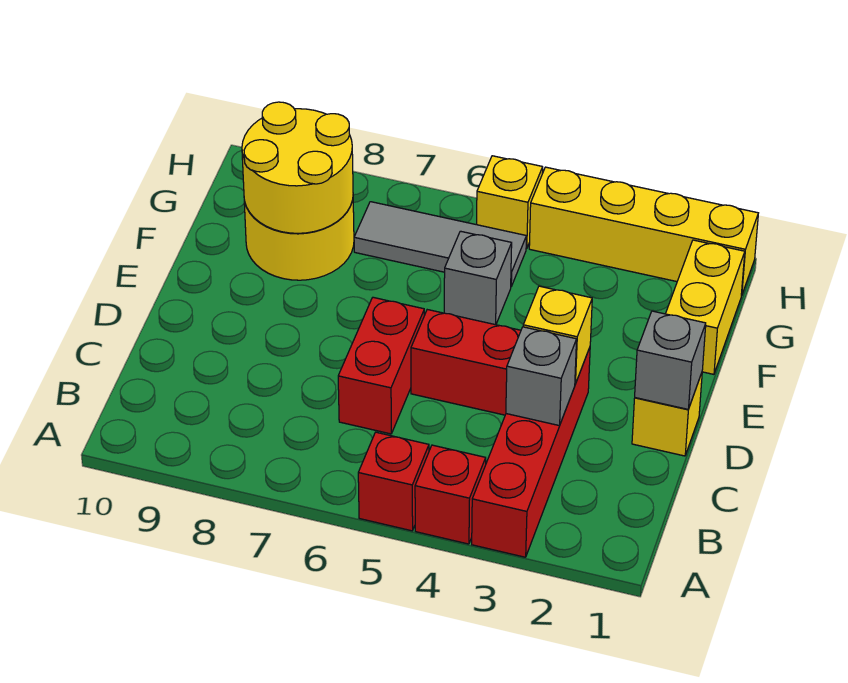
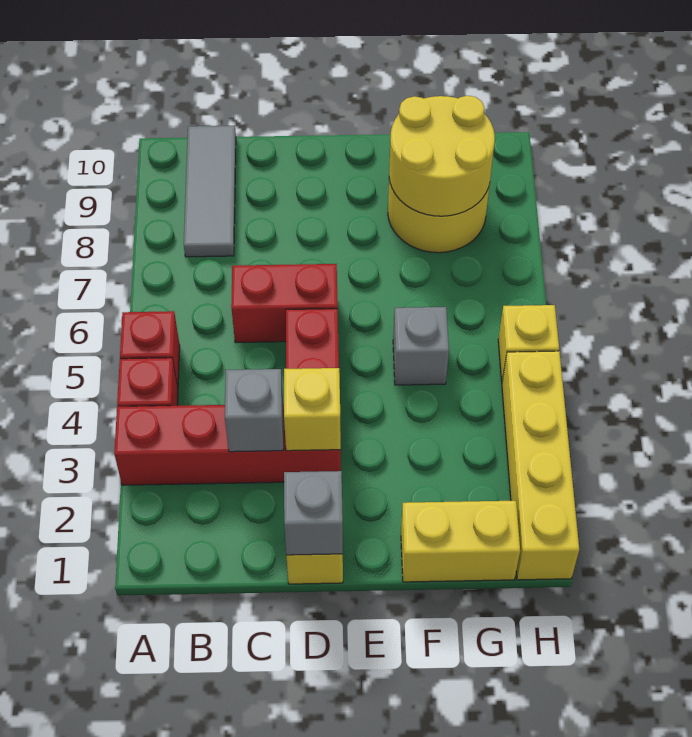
grey tile G5:G7 level 1 -> grey tile B8:B10 level 1

